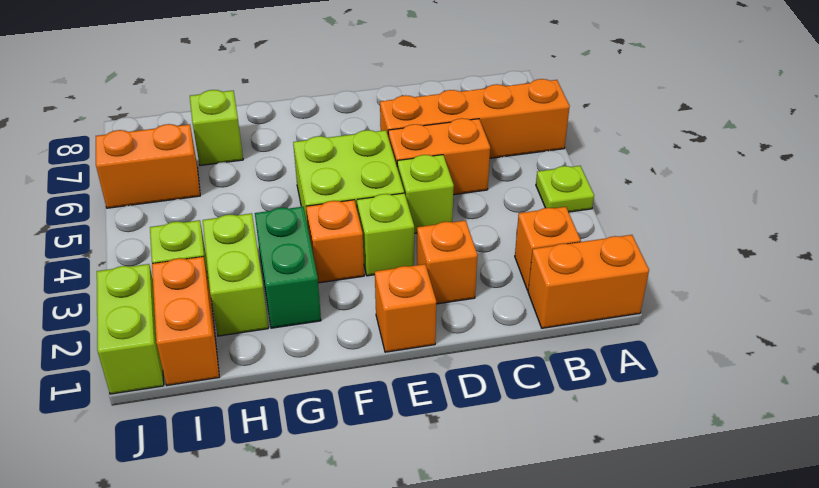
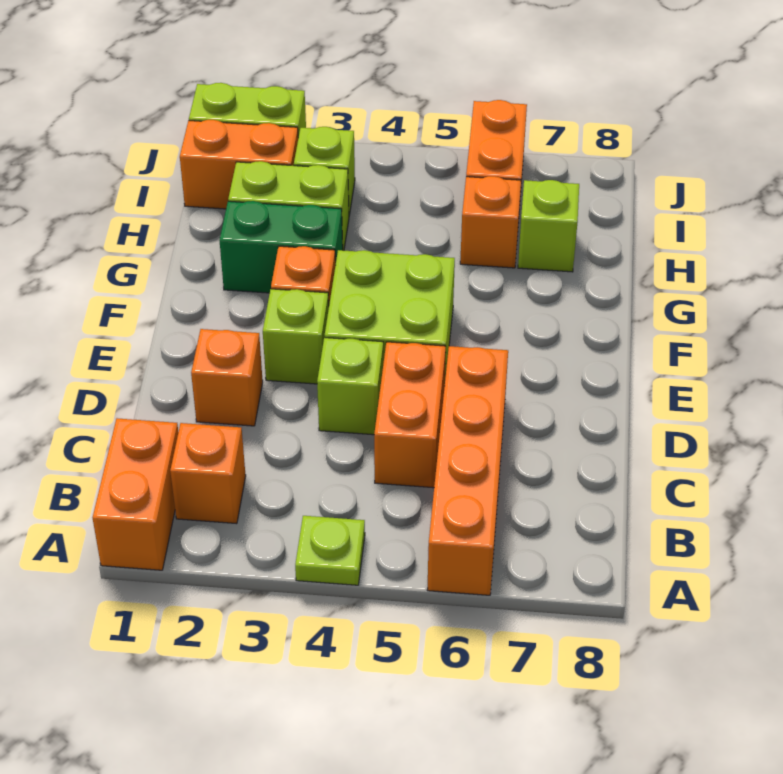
orange brick E1 level 1 -> orange brick H6 level 1

